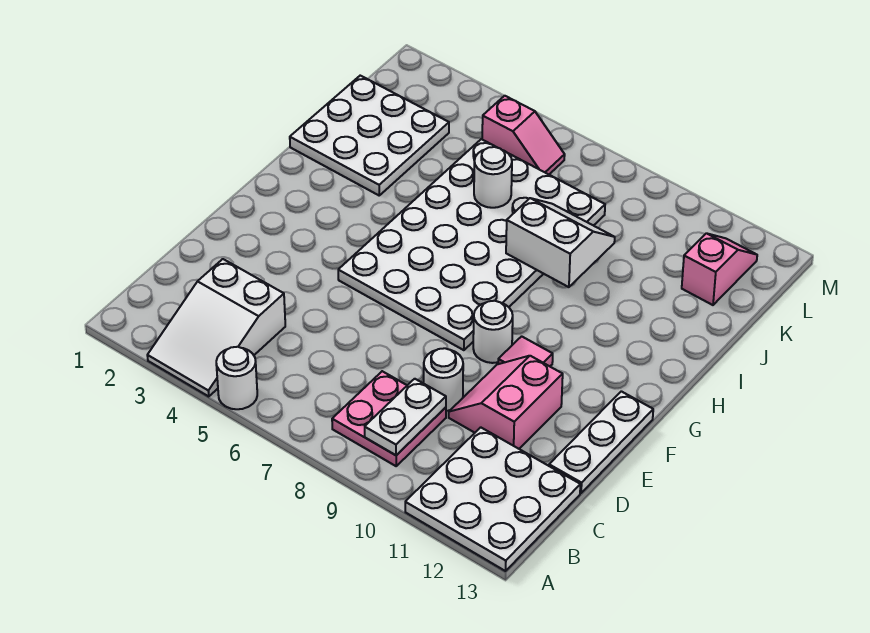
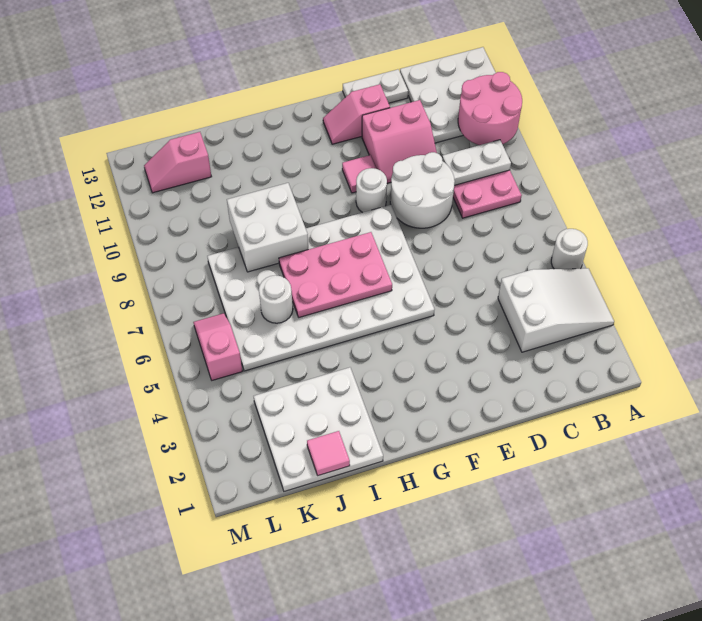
none -> pink round brick A10:B11 level 2
white round brick D9 level 1 -> white round brick D8:E9 level 1
white plate D13:F13 level 1 -> white plate D13:E13 level 1
none -> pink slope E12:F12 level 1 top E
none -> pink plate G6:I7 level 2
white slope I8:J9 level 2 top I -> white brick I8:J9 level 2
none -> pink tile J1 level 2

